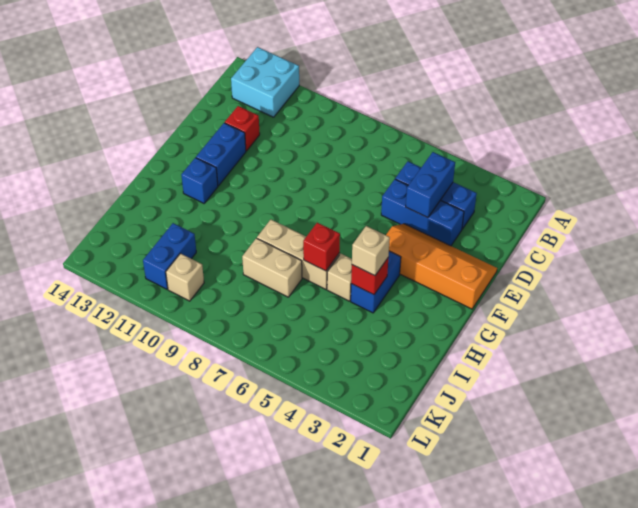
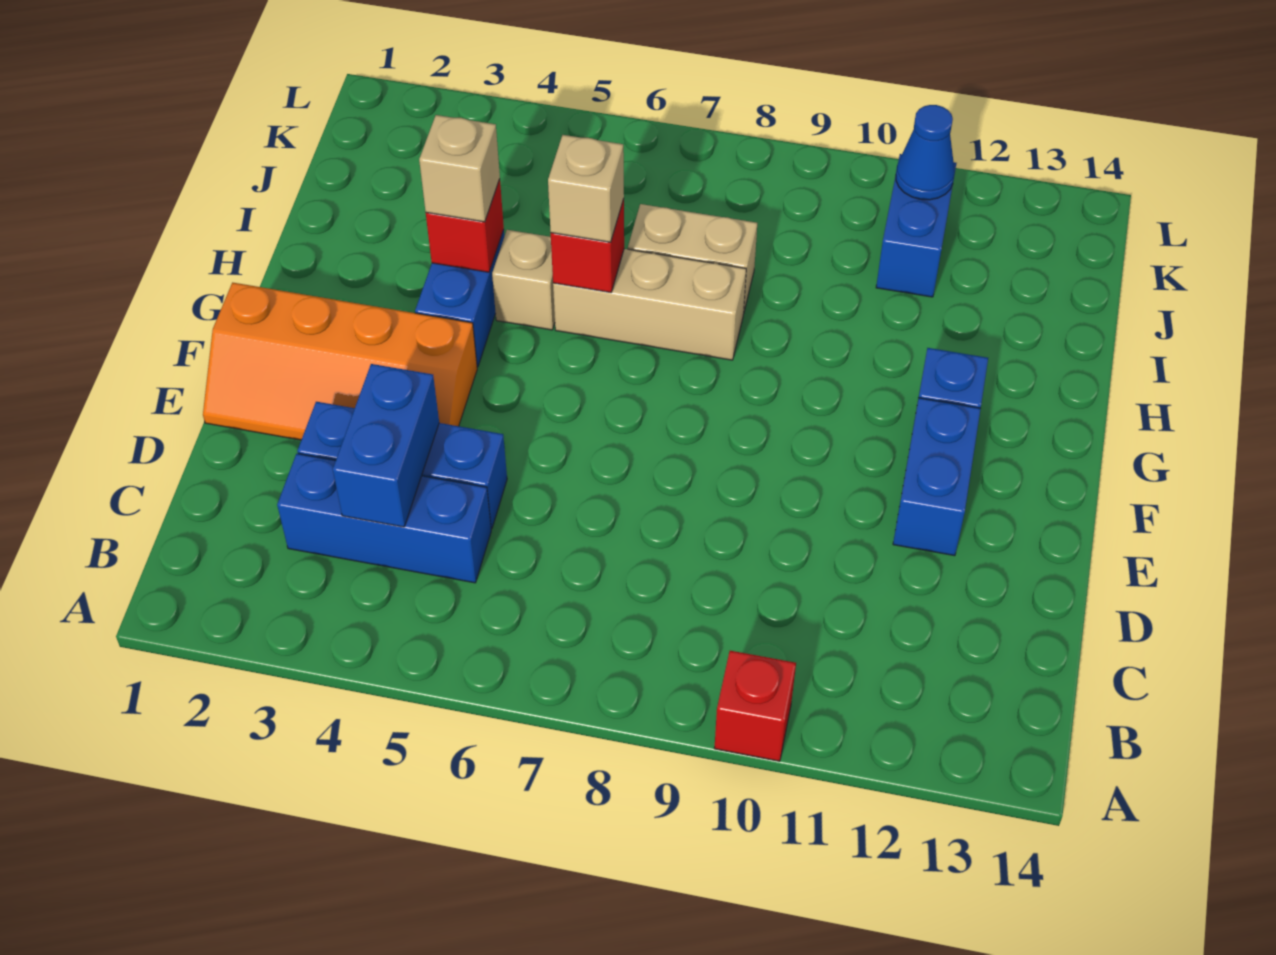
cyan brick A12:B13 level 1 -> none
red brick D12 level 1 -> red brick A10 level 1
tan brick K10 level 1 -> tan brick H6 level 3
none -> blue cone K11 level 2

